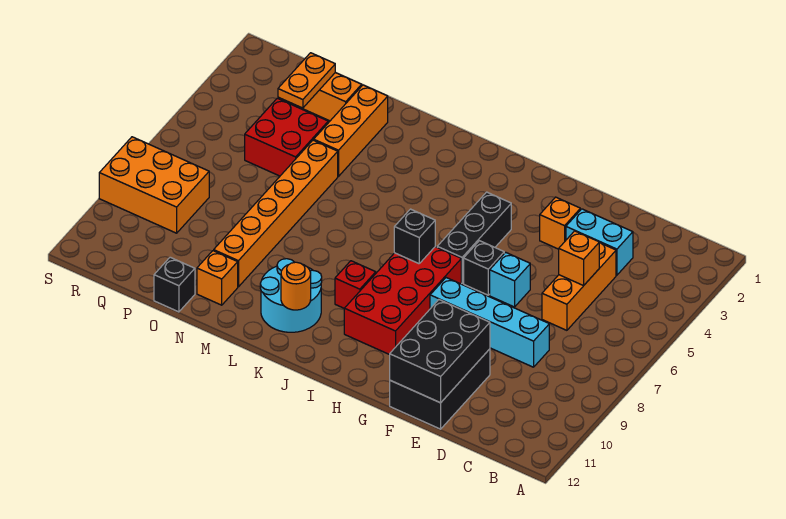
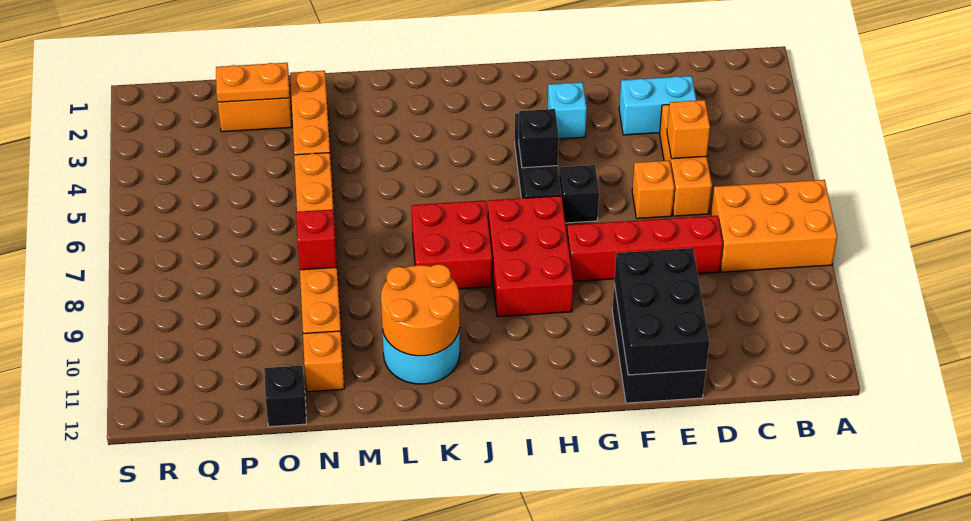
cyan brick D8:G8 level 1 -> red brick D8:G8 level 1
orange brick F3 level 1 -> orange brick E6 level 1
cyan brick F6 level 1 -> cyan brick G3 level 1
red brick H7:I10 level 1 -> red brick H7:I9 level 1
black brick I7 level 2 -> black brick H5 level 2
red brick J9 level 1 -> red brick N8 level 2
orange round brick K11 level 2 -> orange round brick K10:L11 level 2
red brick O4:P5 level 1 -> red brick J7:K8 level 1
orange plate P2:P3 level 2 -> orange plate O2:P2 level 2
orange brick Q8:S9 level 1 -> orange brick A7:C8 level 1

